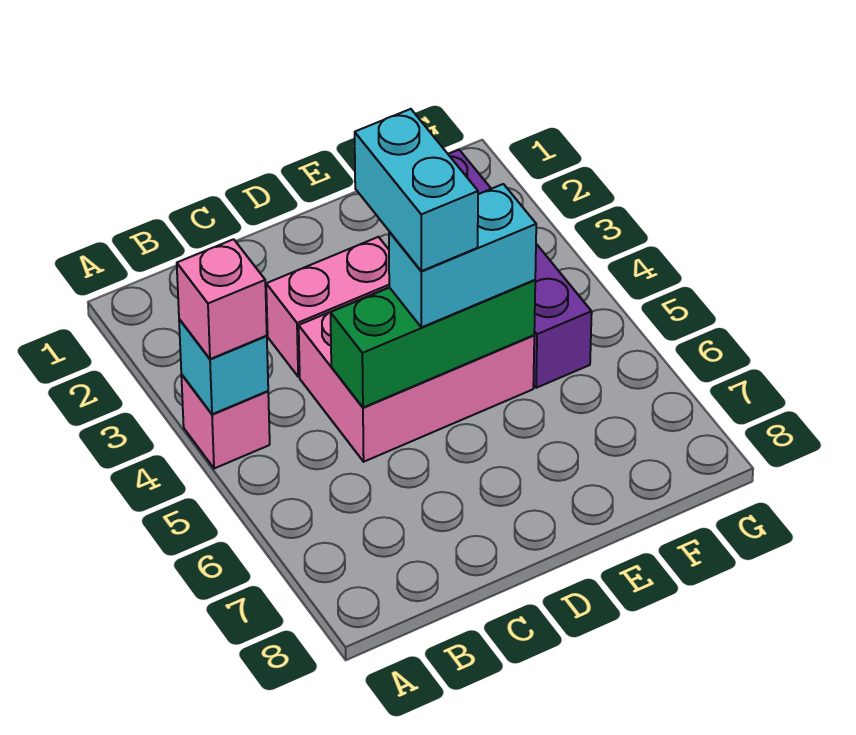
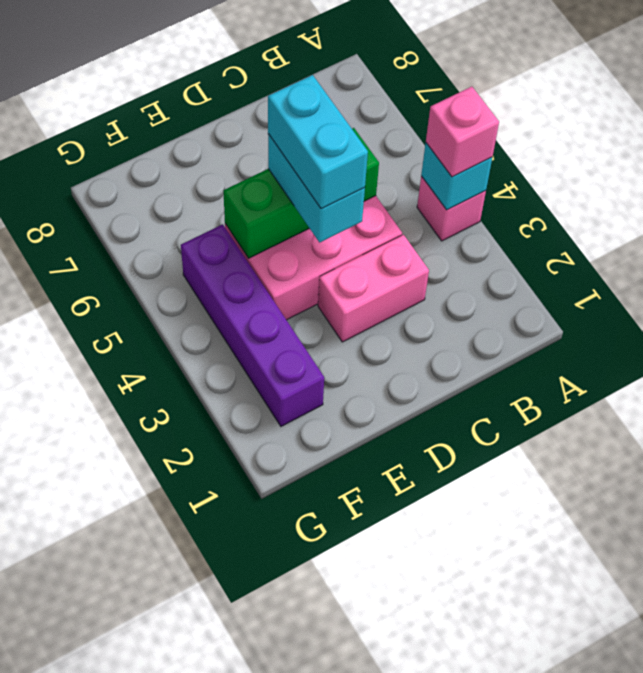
cyan brick D5:E5 level 3 -> cyan brick D4:D5 level 3

